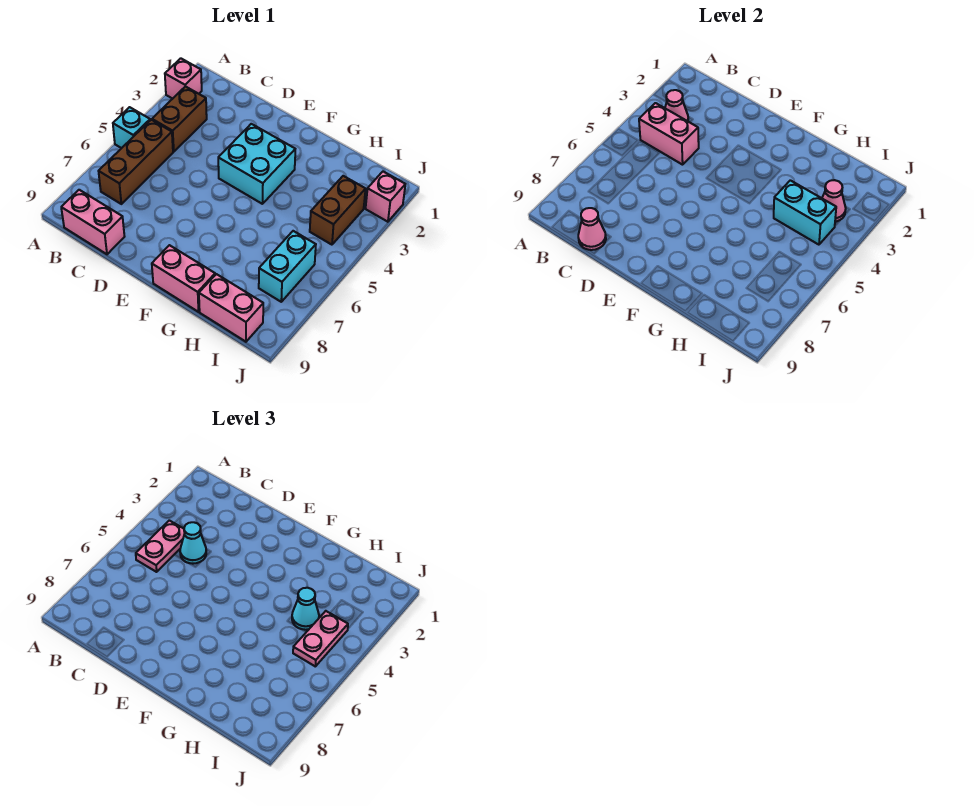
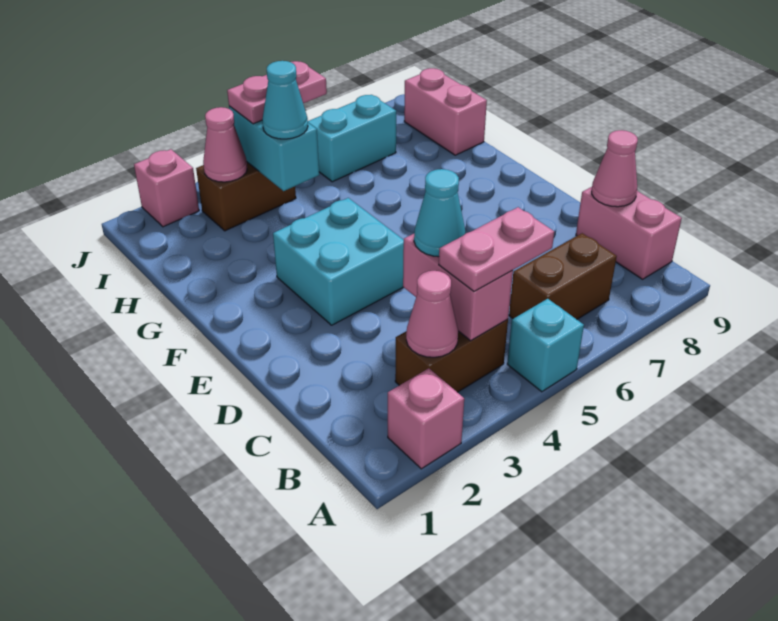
brown brick B5:B7 level 1 -> brown brick B6:B7 level 1
pink brick F9:G9 level 1 -> none

